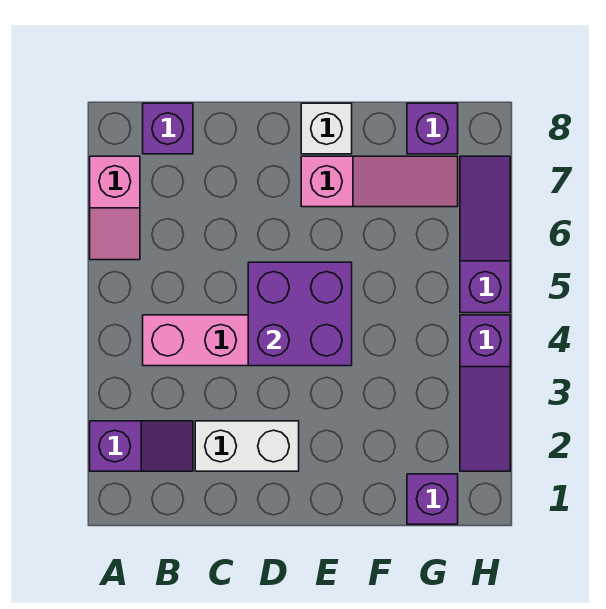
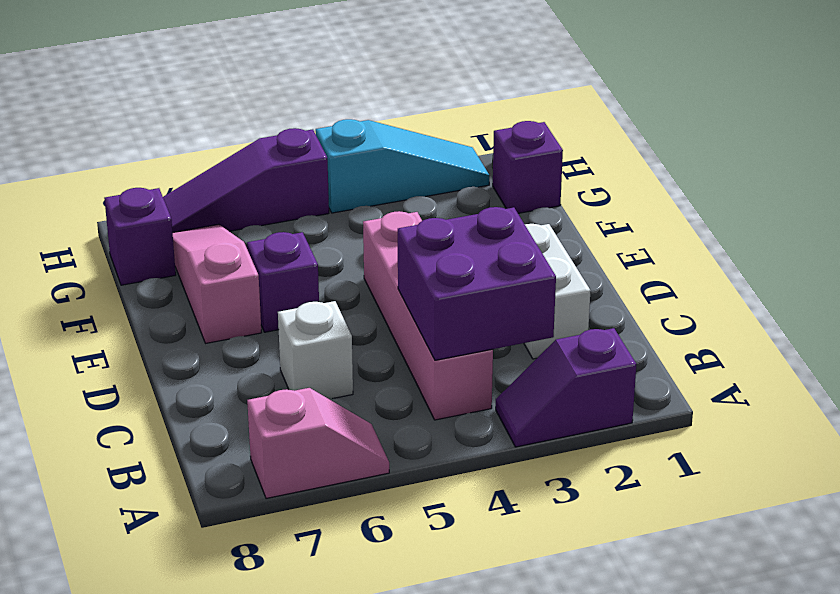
purple slope A2:B2 level 1 top A -> purple slope A2:A3 level 1 top 2
purple brick B8 level 1 -> purple brick E6 level 1
purple brick D4:E5 level 2 -> purple brick B3:C4 level 2
white brick E8 level 1 -> white brick C6 level 1
purple slope H2:H4 level 1 top 4 -> cyan slope H2:H4 level 1 top 4

